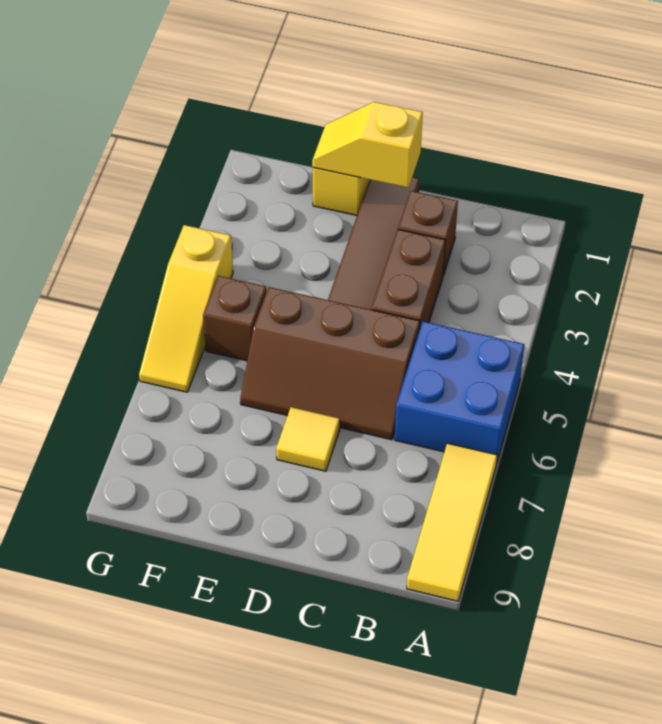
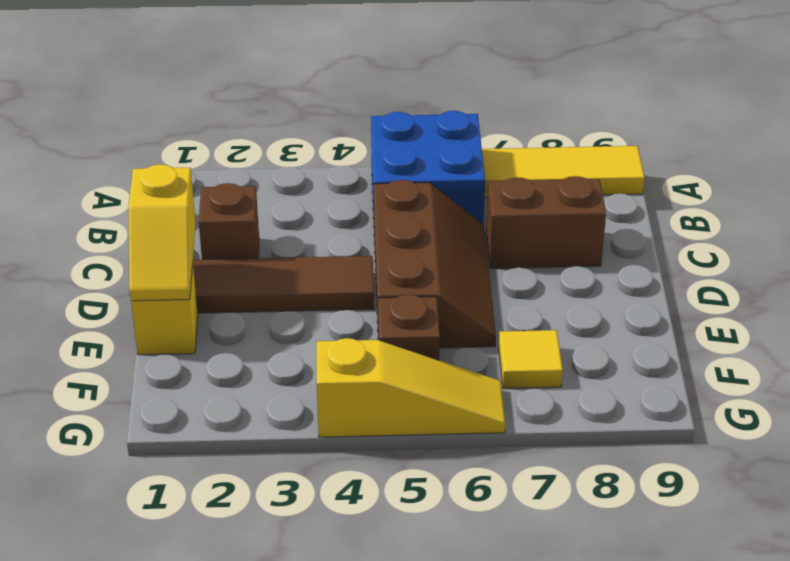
brown brick C3:C4 level 1 -> brown brick C7:C8 level 1
yellow tile D7 level 1 -> yellow tile F7 level 1

